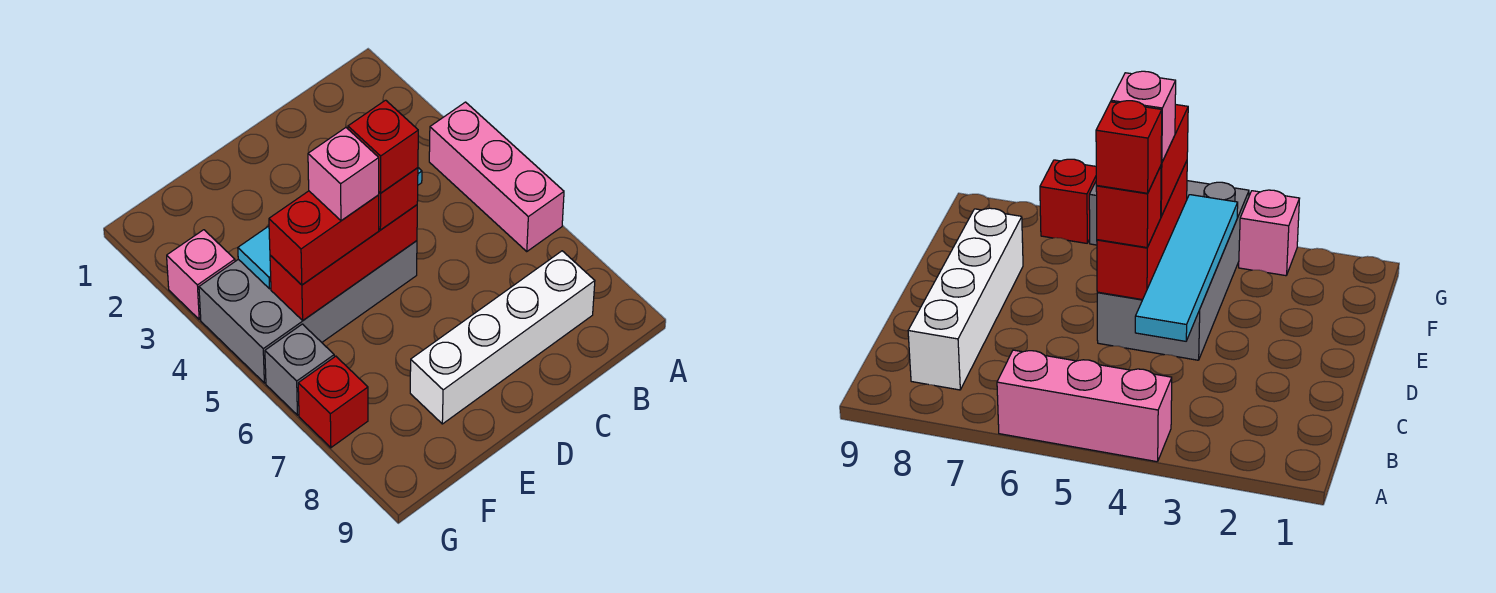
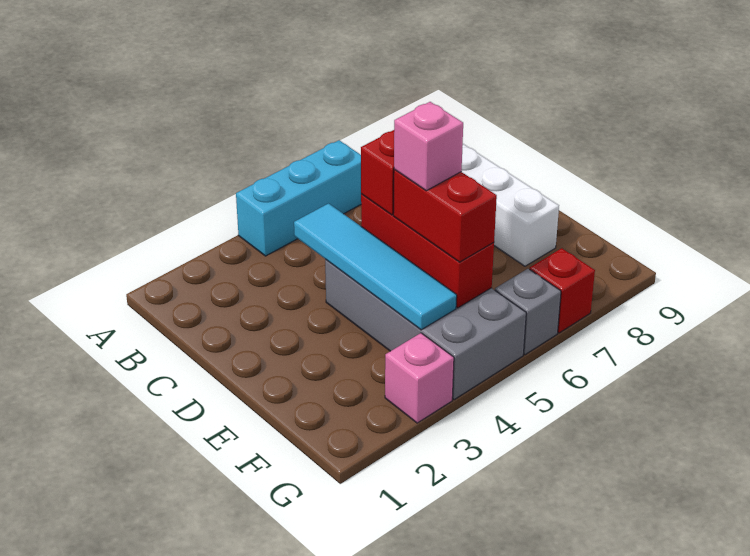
pink brick A4:A6 level 1 -> cyan brick A4:A6 level 1
red brick D5 level 4 -> none

